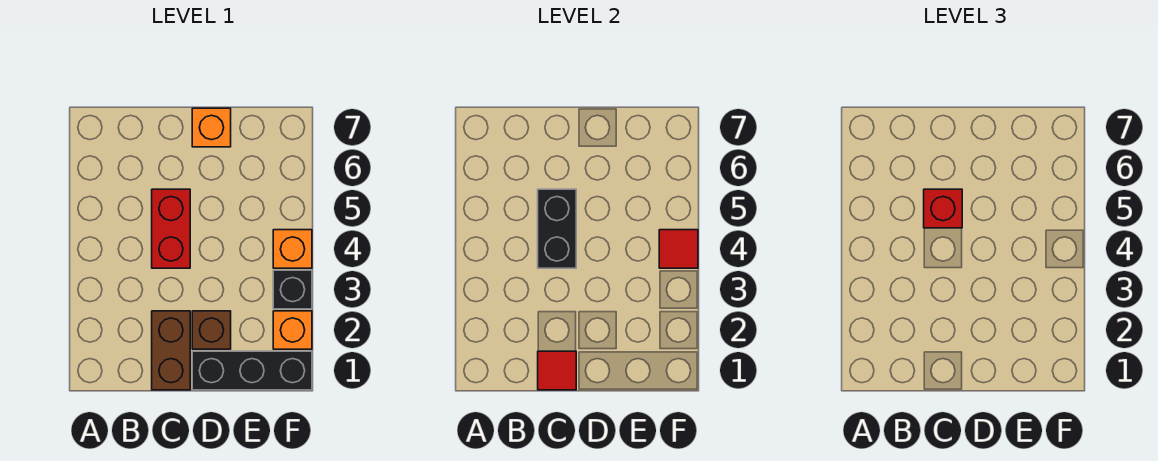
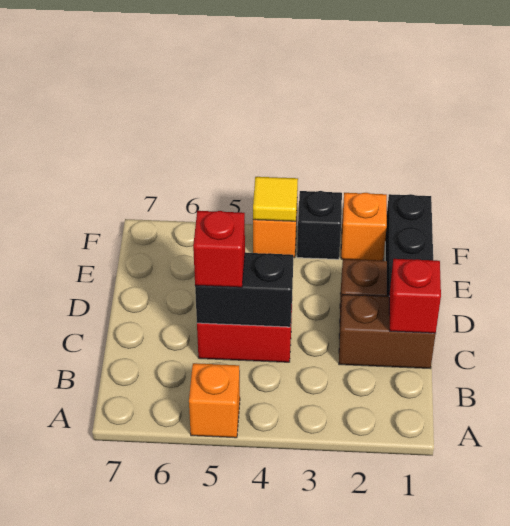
red tile C1 level 2 -> red brick C1 level 2
orange brick D7 level 1 -> orange brick A5 level 1
red tile F4 level 2 -> yellow tile F4 level 2

